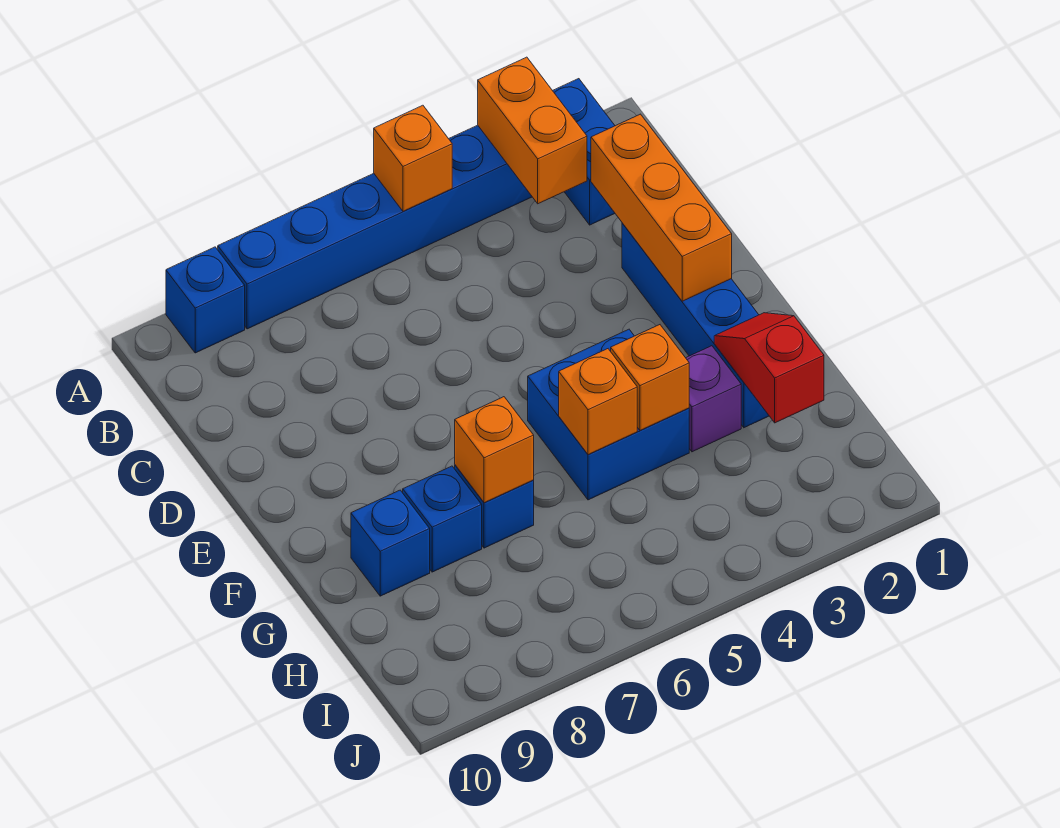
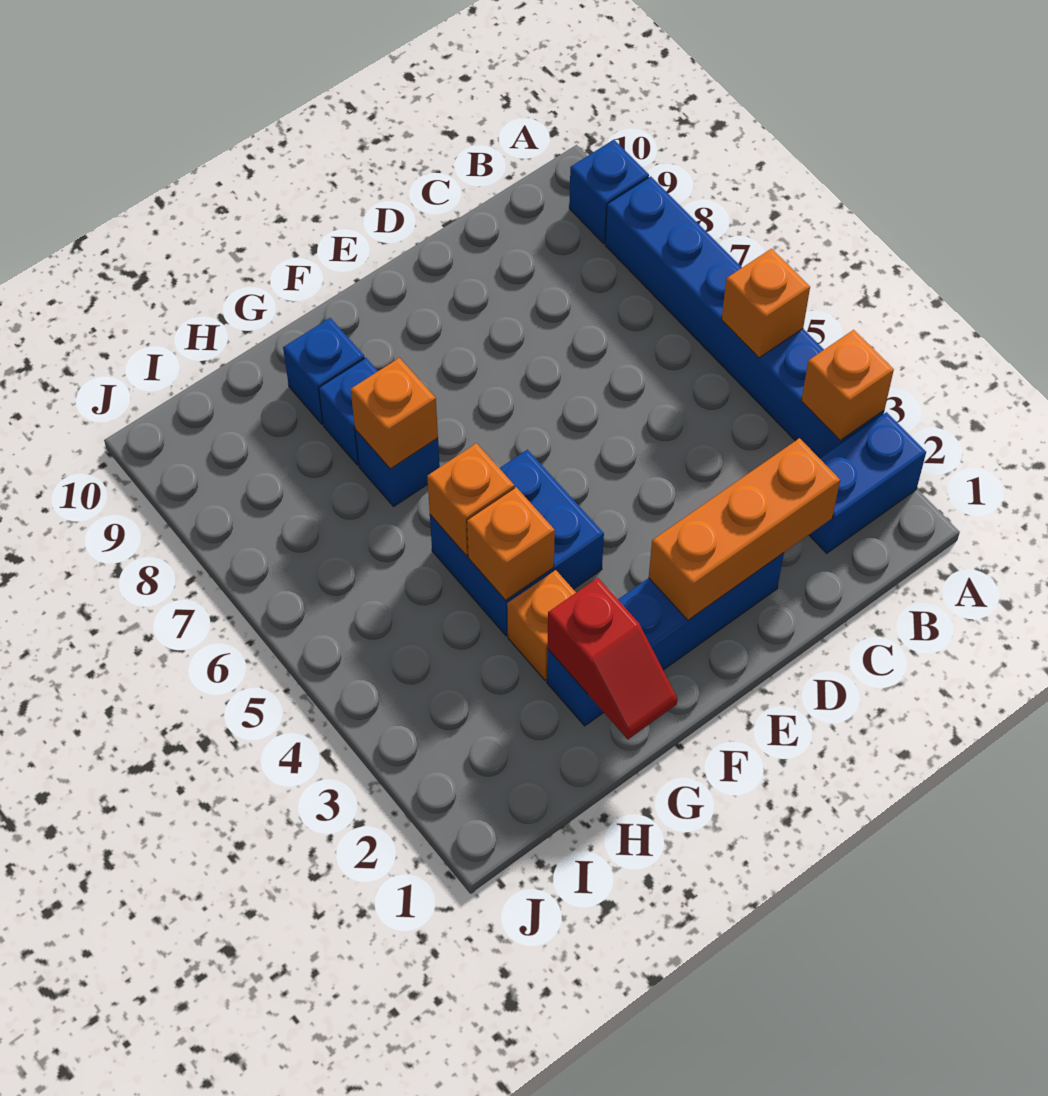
orange brick A3:B3 level 2 -> orange brick A3 level 2
red slope G2:H2 level 2 top H -> red slope G1:G2 level 2 top 2
purple brick G3 level 1 -> orange brick G3 level 1

